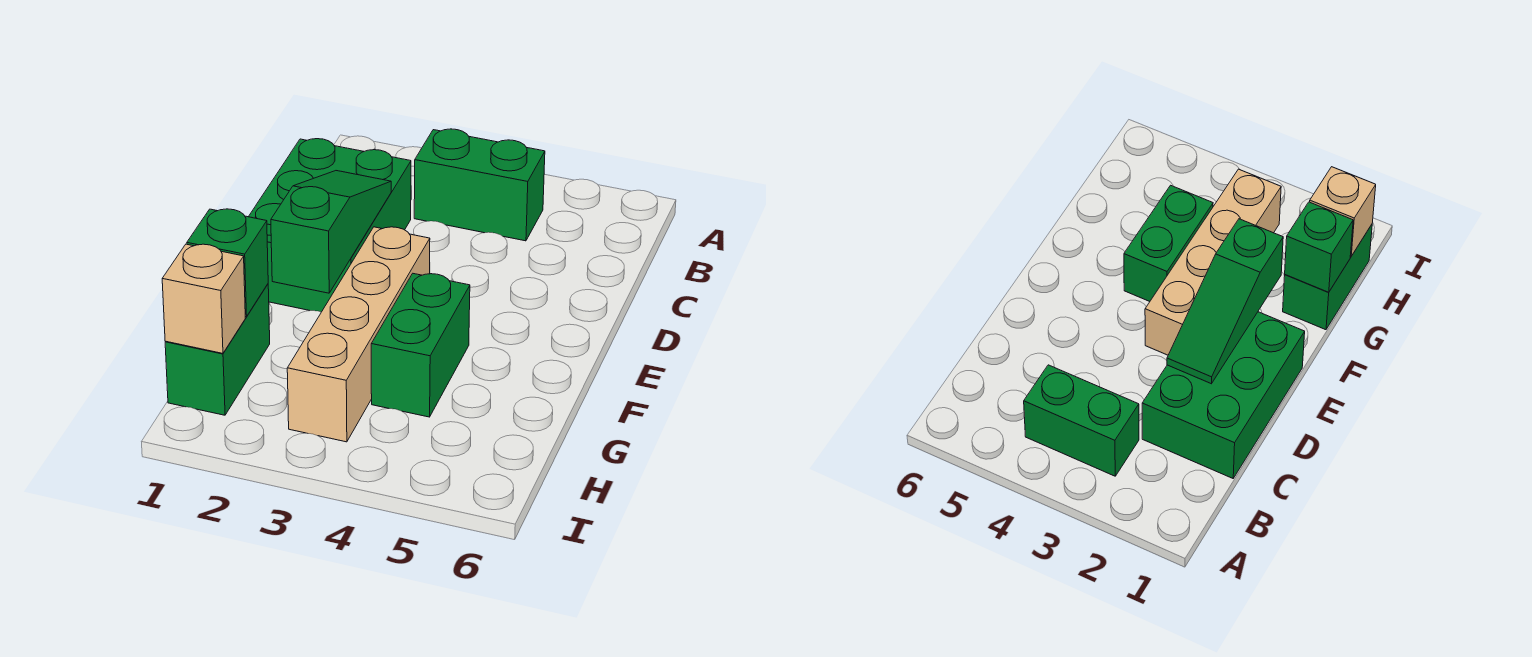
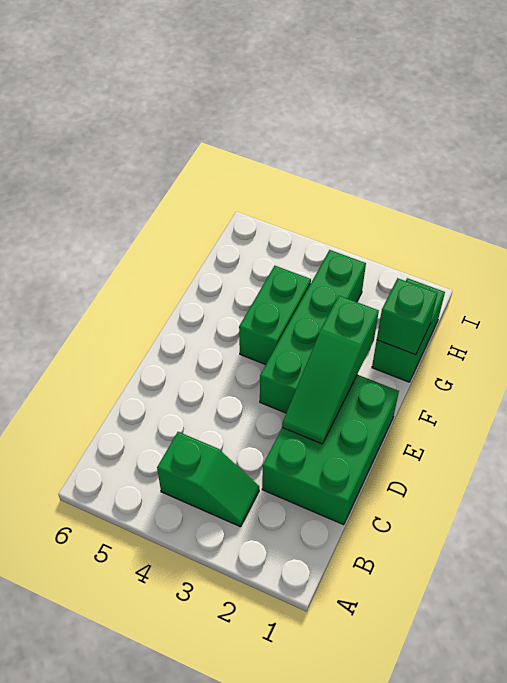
green brick B3:B4 level 1 -> green slope B3:B4 level 1 top 4
tan brick E3:H3 level 1 -> green brick E3:H3 level 1
tan brick H1 level 2 -> none

